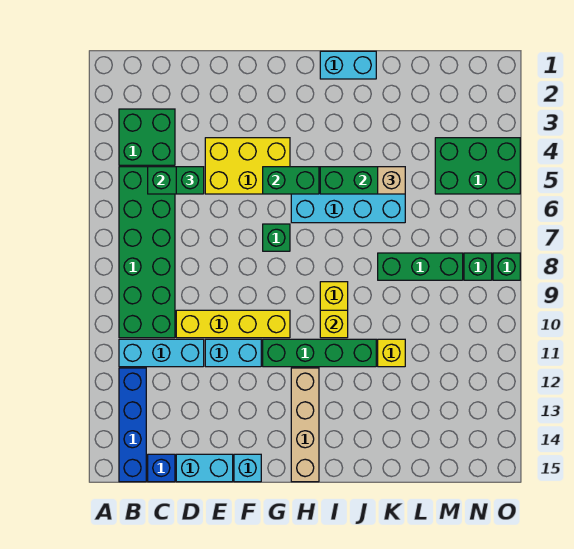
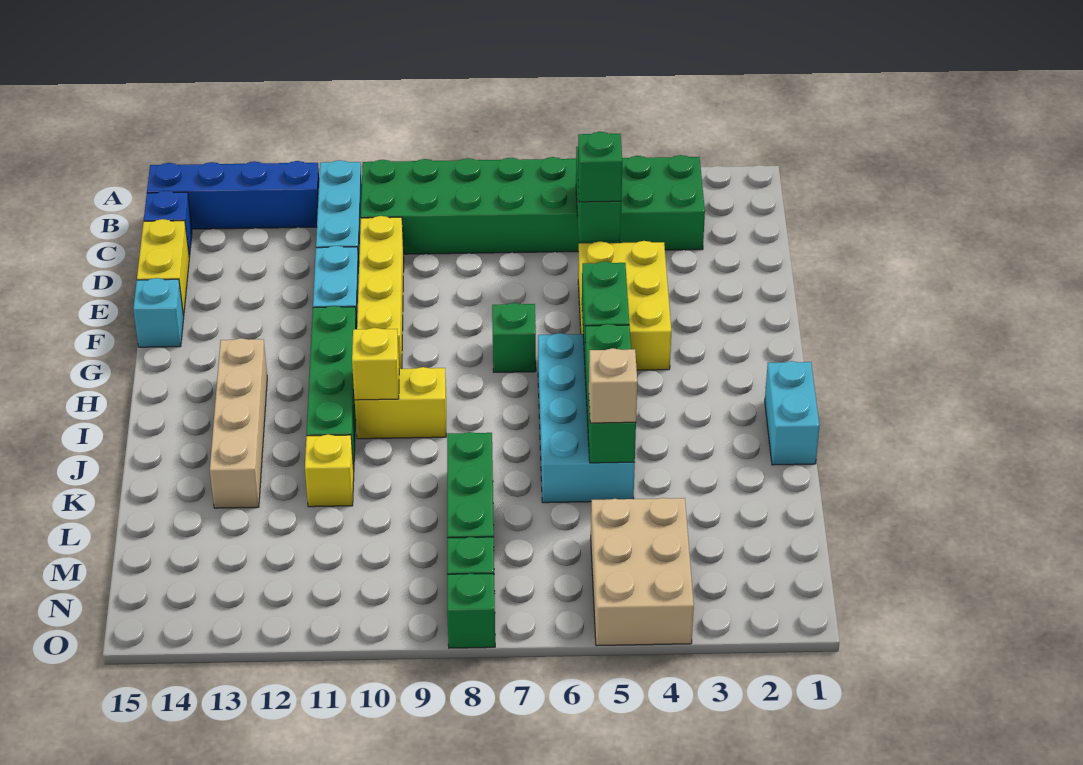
cyan brick D15:E15 level 1 -> yellow brick D15:E15 level 1
tan brick H12:H15 level 1 -> tan brick H13:K13 level 1
green brick M4:O5 level 1 -> tan brick M4:O5 level 1

